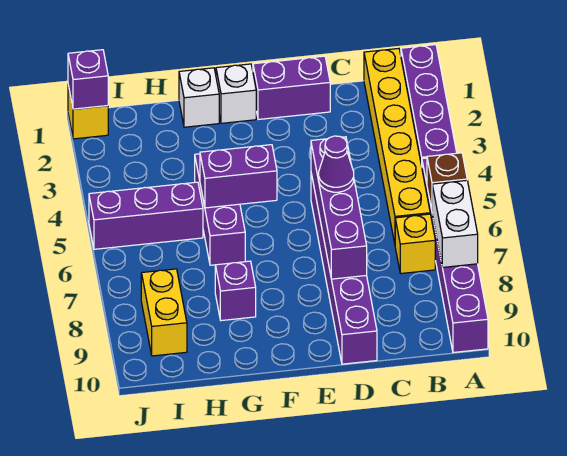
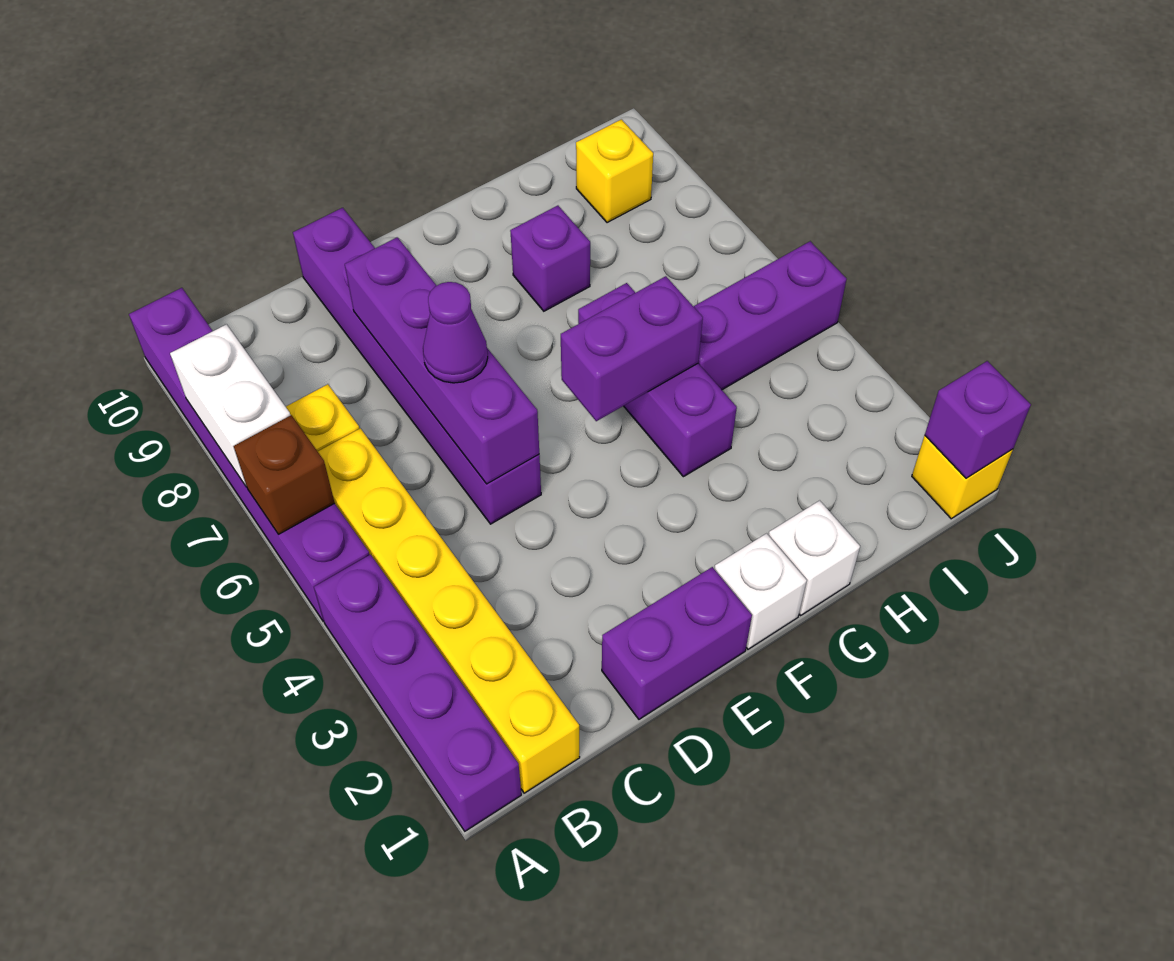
yellow brick I8:I9 level 1 -> yellow brick I9 level 1

